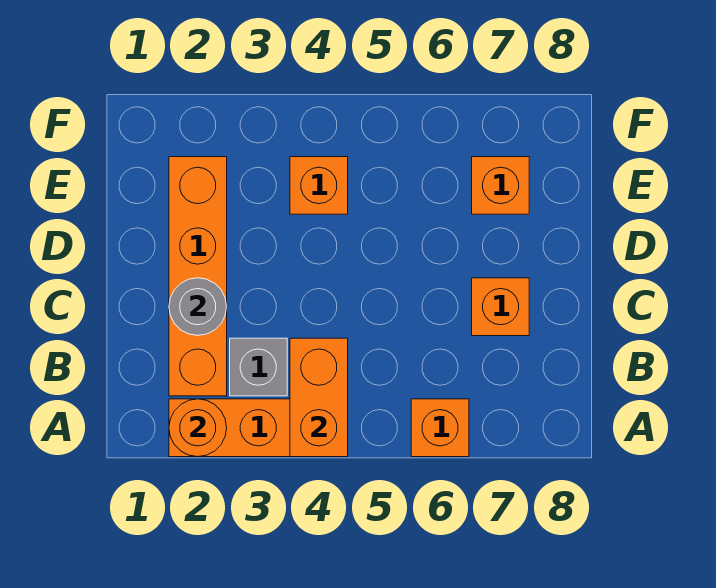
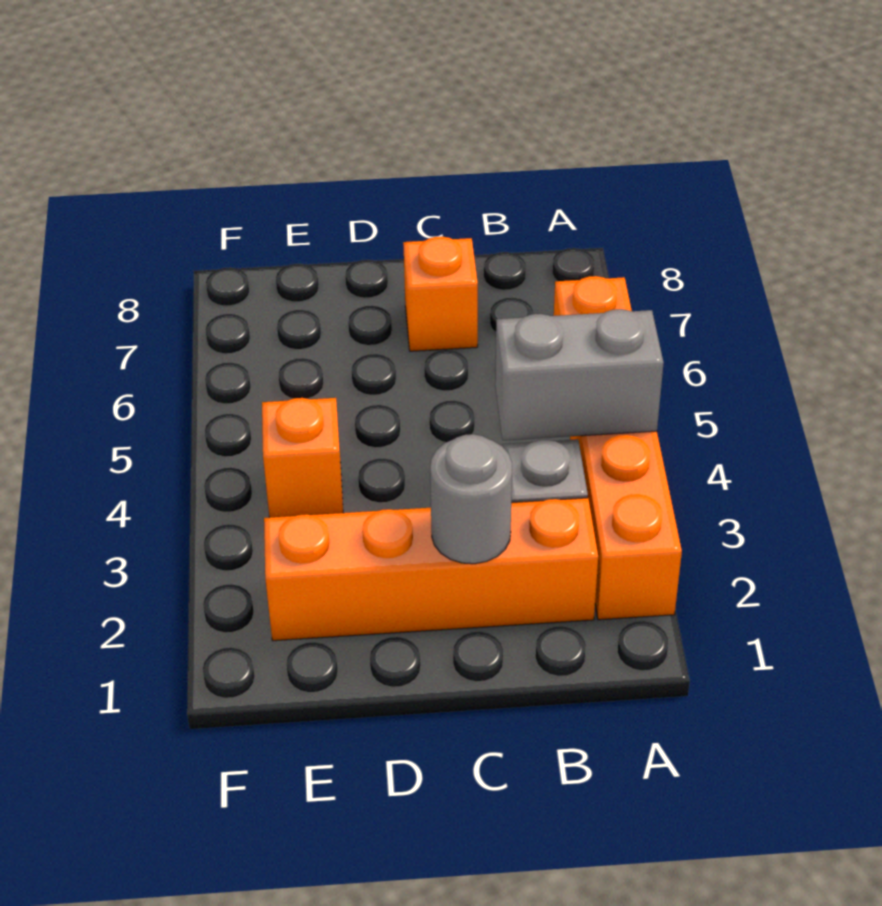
orange round brick A2 level 2 -> none
orange brick A4:B4 level 2 -> grey brick A4:B4 level 2
orange brick E7 level 1 -> none

